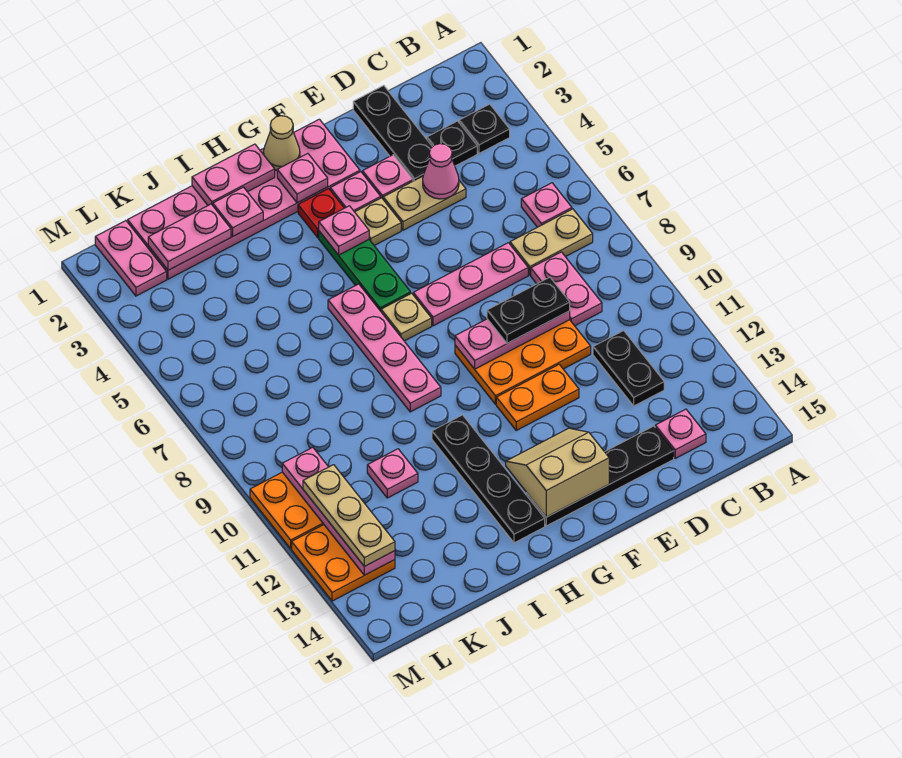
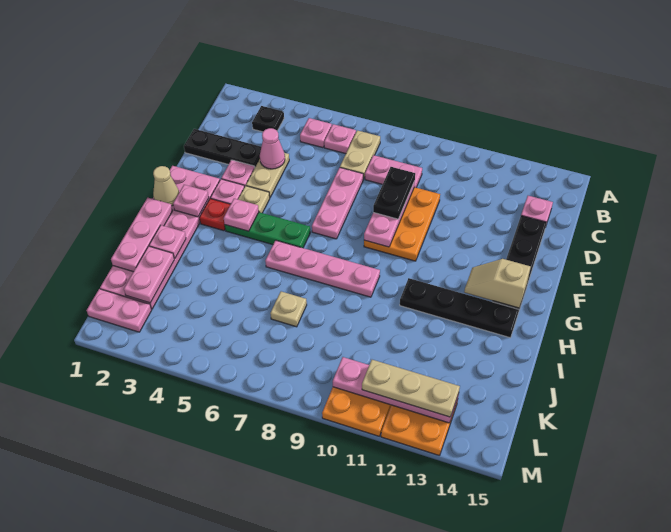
black plate C3 level 1 -> none
black plate C11:C12 level 1 -> none
orange plate E11:F11 level 1 -> none
tan slope F13:G14 level 2 top 14 -> tan slope G13:G14 level 2 top 14
tan plate G7 level 1 -> tan plate J7 level 1
pink plate H1:I1 level 2 -> pink plate H1:J1 level 2
pink plate J11 level 1 -> pink plate B5 level 1

